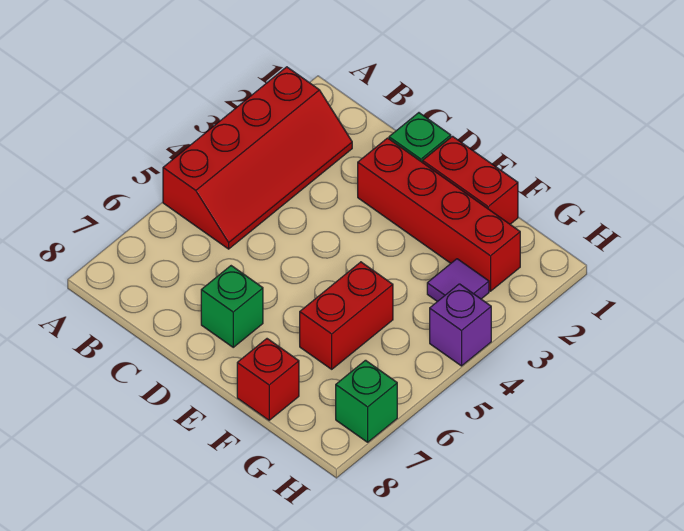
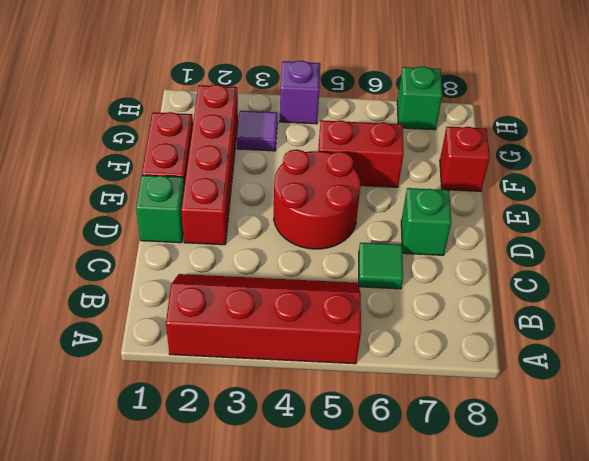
none -> green tile C6 level 1
none -> red round brick D4:E5 level 1

